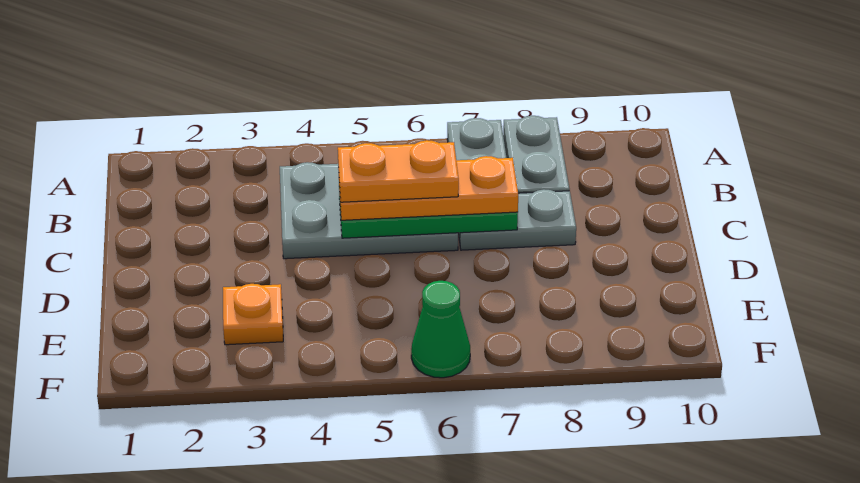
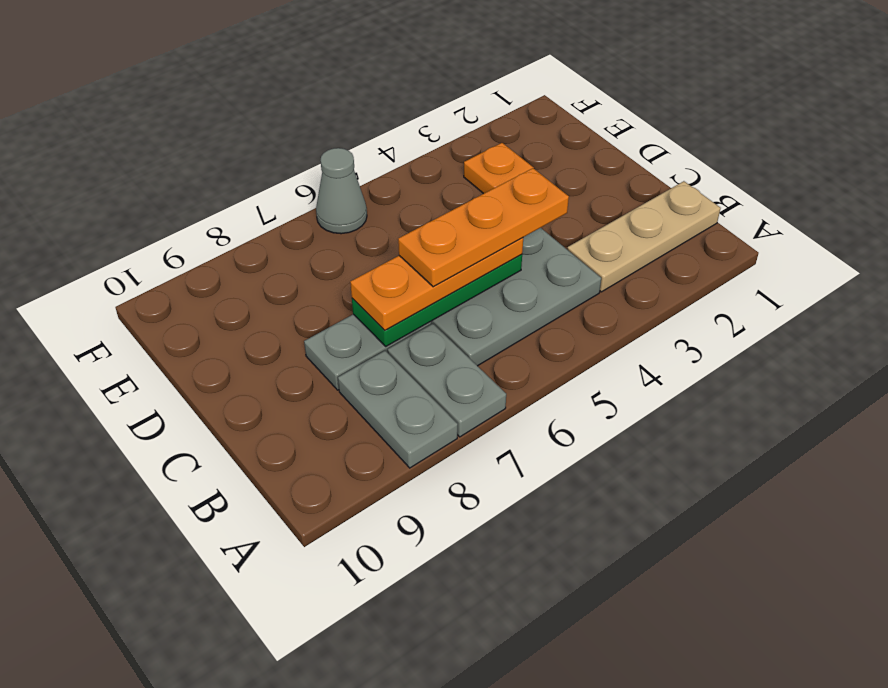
none -> tan plate B1:B3 level 1
orange plate C5:C6 level 4 -> orange plate C4:C6 level 4
green cone F6 level 1 -> grey cone F6 level 1

